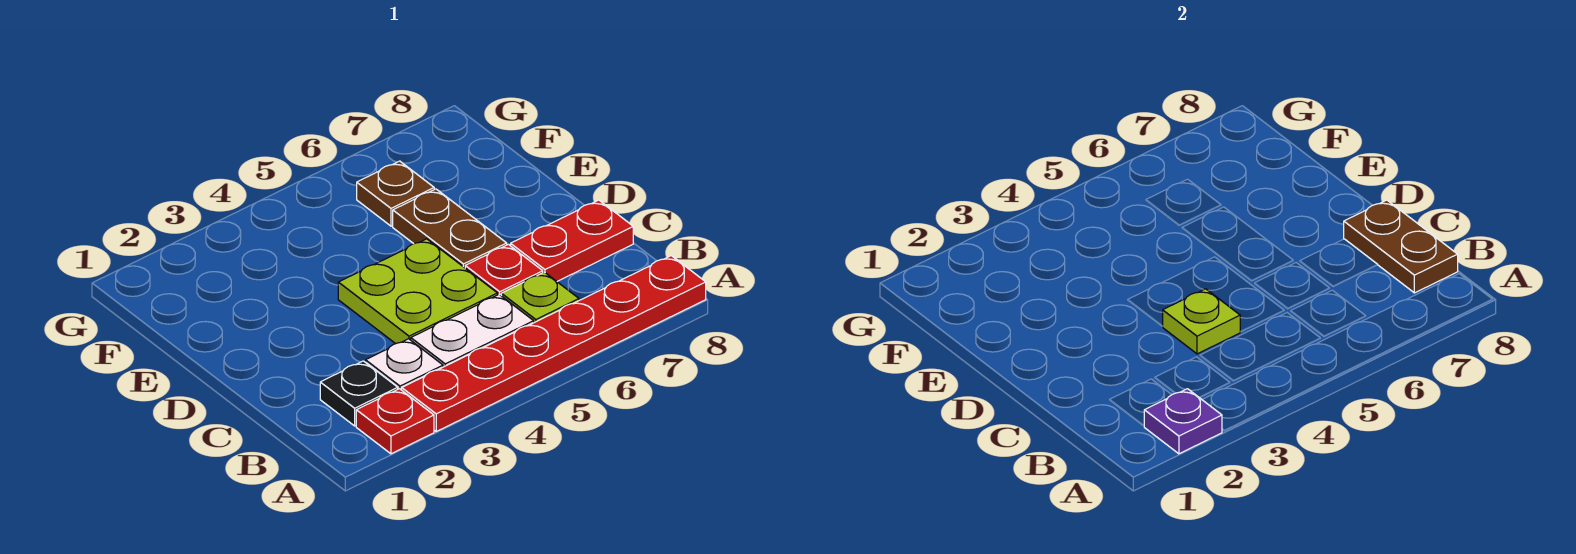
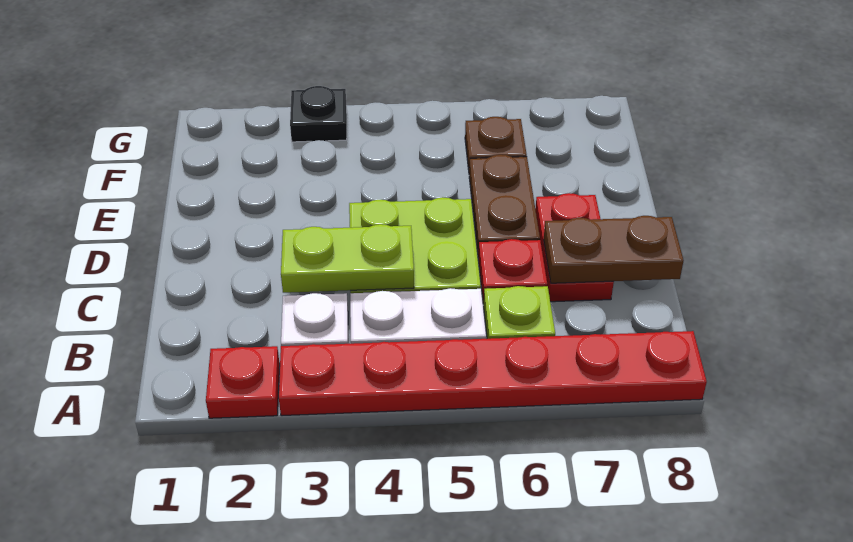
purple plate A2 level 2 -> none
black plate B2 level 1 -> black plate G3 level 1
brown plate B8:C8 level 2 -> brown plate C7:C8 level 2
lime plate C4 level 2 -> lime plate C3:C4 level 2
red plate C7:C8 level 1 -> red plate C7:D7 level 1

